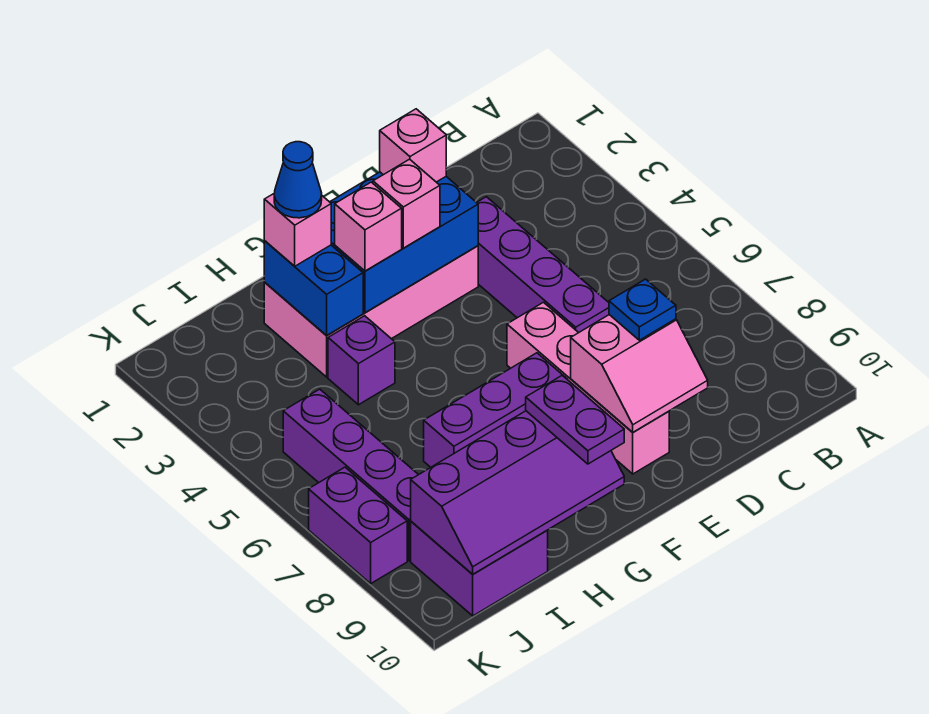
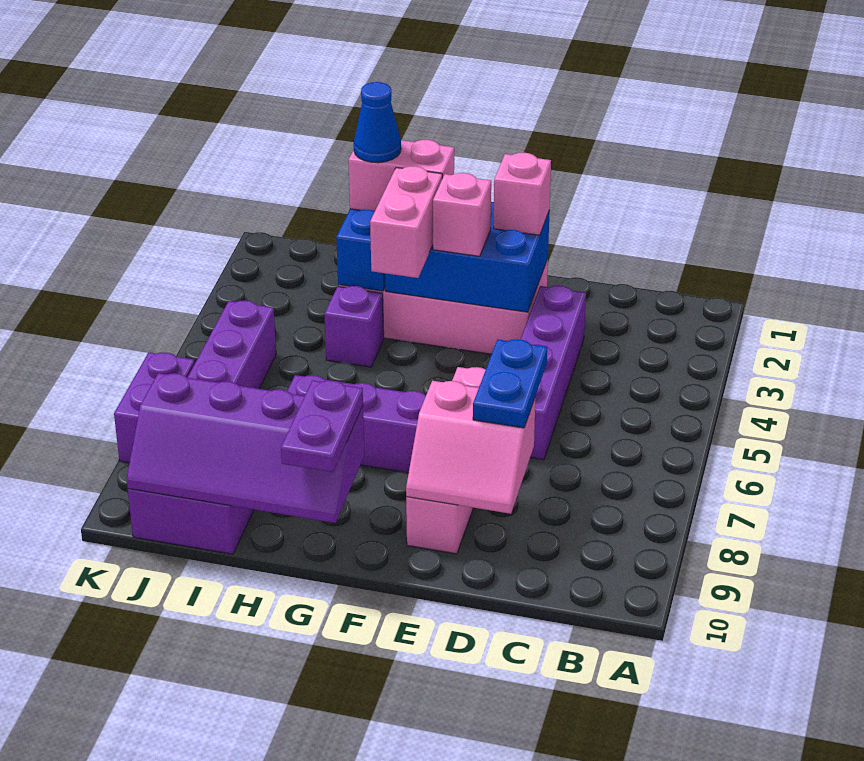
blue plate D8 level 3 -> blue plate D7:D8 level 3
pink brick G3 level 3 -> pink brick G3:G4 level 3
pink brick H2 level 3 -> pink brick G2:H2 level 3

